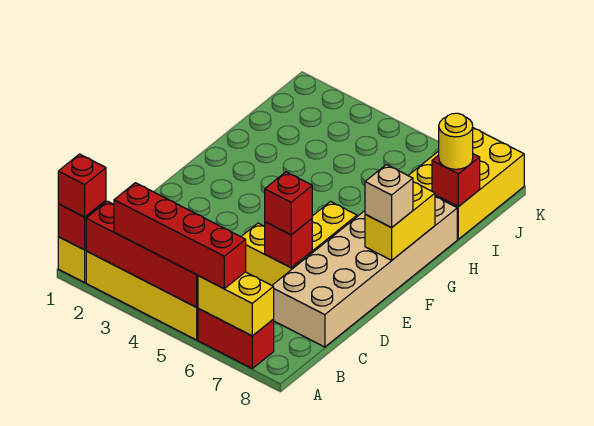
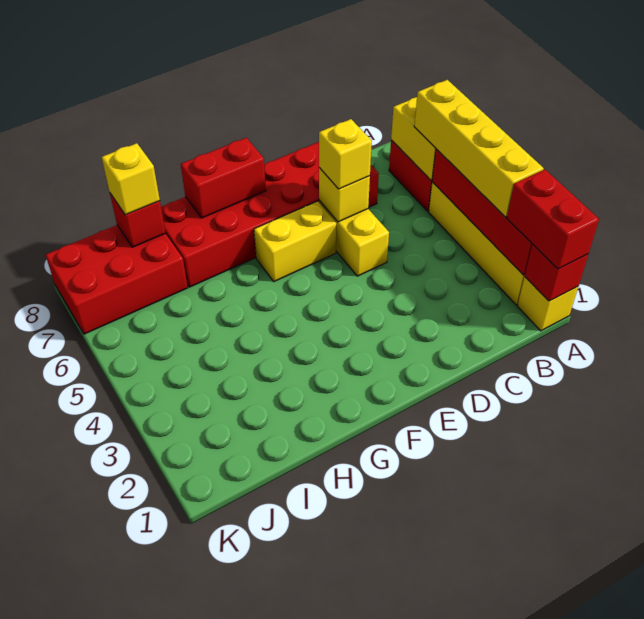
red brick A1 level 3 -> red brick A1:A2 level 3
red brick A3:A6 level 3 -> yellow brick A3:A6 level 3
tan brick C7:H8 level 1 -> red brick C7:H8 level 1
red brick D6 level 2 -> yellow brick D6 level 2
red brick D6 level 3 -> yellow brick D6 level 3
yellow brick F8:G8 level 2 -> red brick F8:G8 level 2
tan brick F8 level 3 -> none
yellow brick I7:K8 level 1 -> red brick I7:K8 level 1
yellow round brick I8 level 3 -> yellow brick I8 level 3

